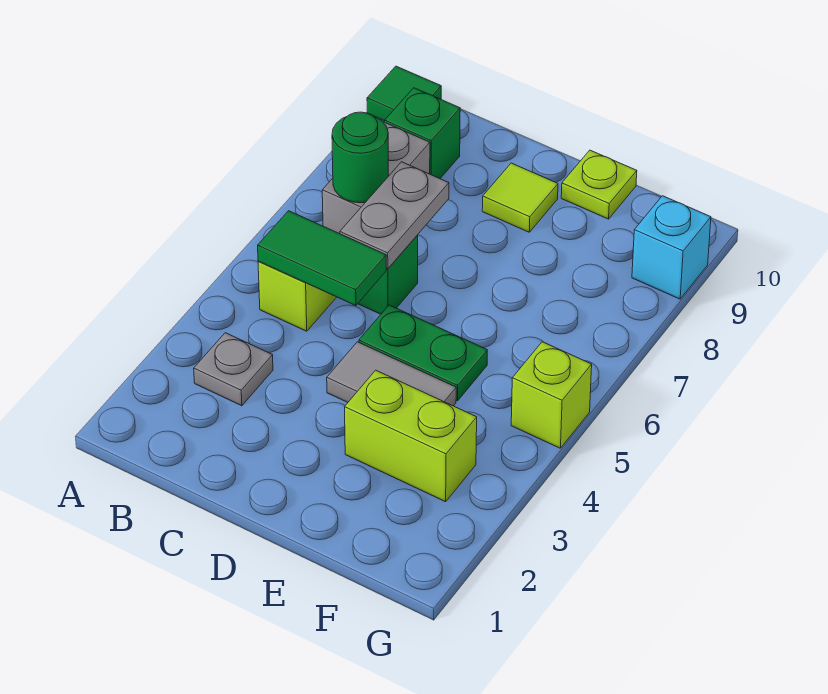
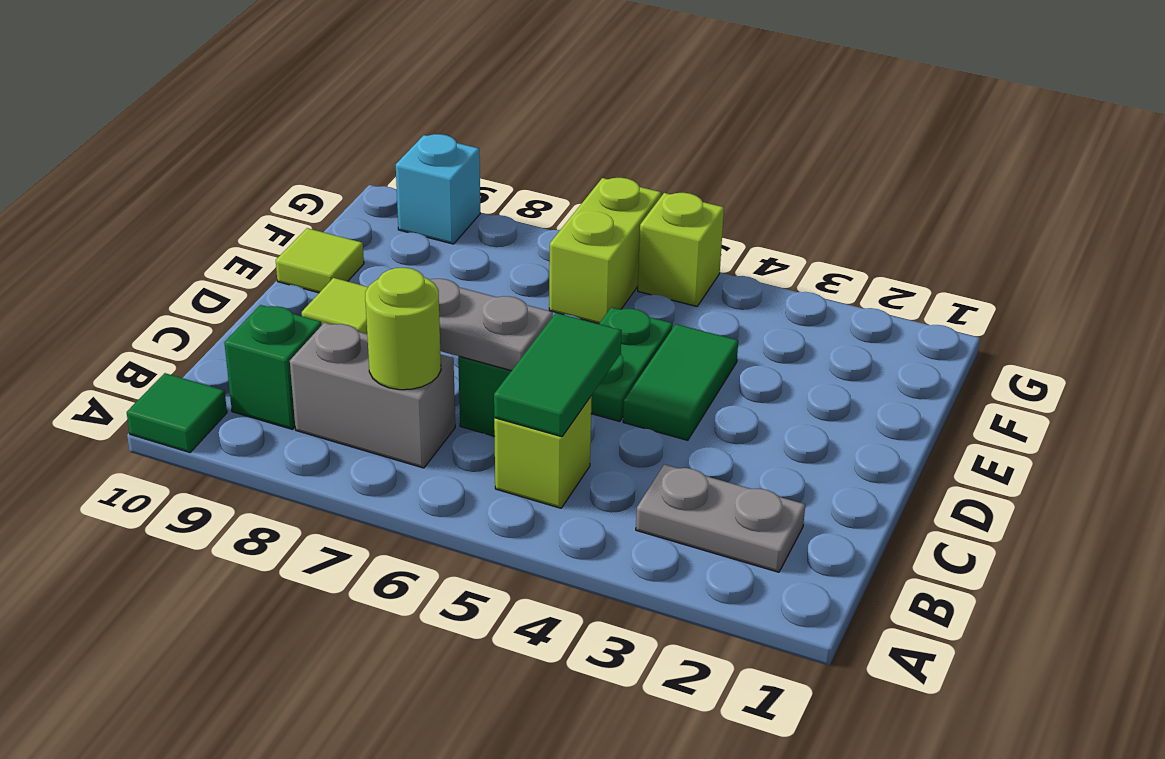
grey plate B3 level 1 -> grey plate B2:B3 level 1
green round brick B7 level 2 -> lime round brick B7 level 2
grey tile D4:E4 level 1 -> green tile D4:E4 level 1
lime brick E3:F3 level 1 -> lime brick F6:G6 level 1
lime plate E10 level 1 -> lime tile E10 level 1

